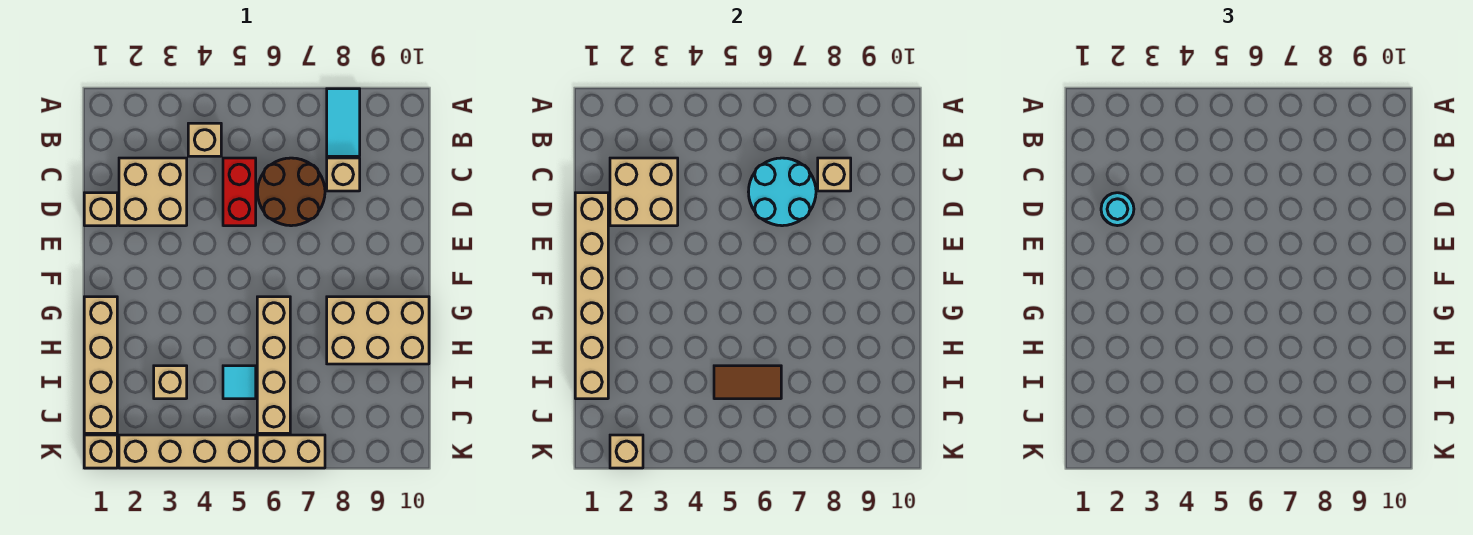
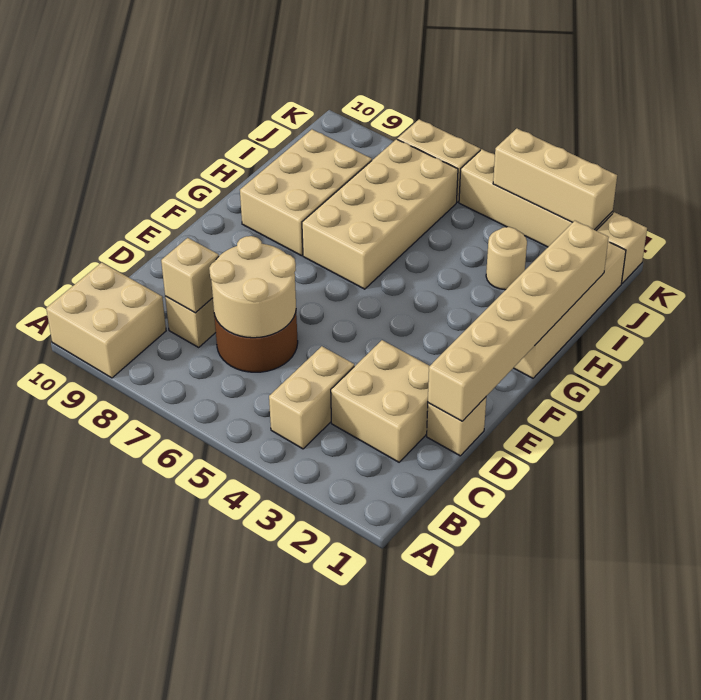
cyan tile A8:B8 level 1 -> none
tan brick B4 level 1 -> tan brick B4:C4 level 1
tan brick C2:D3 level 2 -> tan brick A9:B10 level 1
red brick C5:D5 level 1 -> none
cyan round brick C6:D7 level 2 -> tan round brick C6:D7 level 2
cyan round brick D2 level 3 -> none
tan brick G6:J6 level 1 -> tan brick G6:J7 level 1
tan brick G8:H10 level 1 -> tan brick G8:I9 level 1
tan brick I3 level 1 -> tan round brick I3 level 1
cyan tile I5 level 1 -> none
brown tile I5:I6 level 2 -> none
tan brick K2 level 2 -> tan brick K2:K4 level 2

